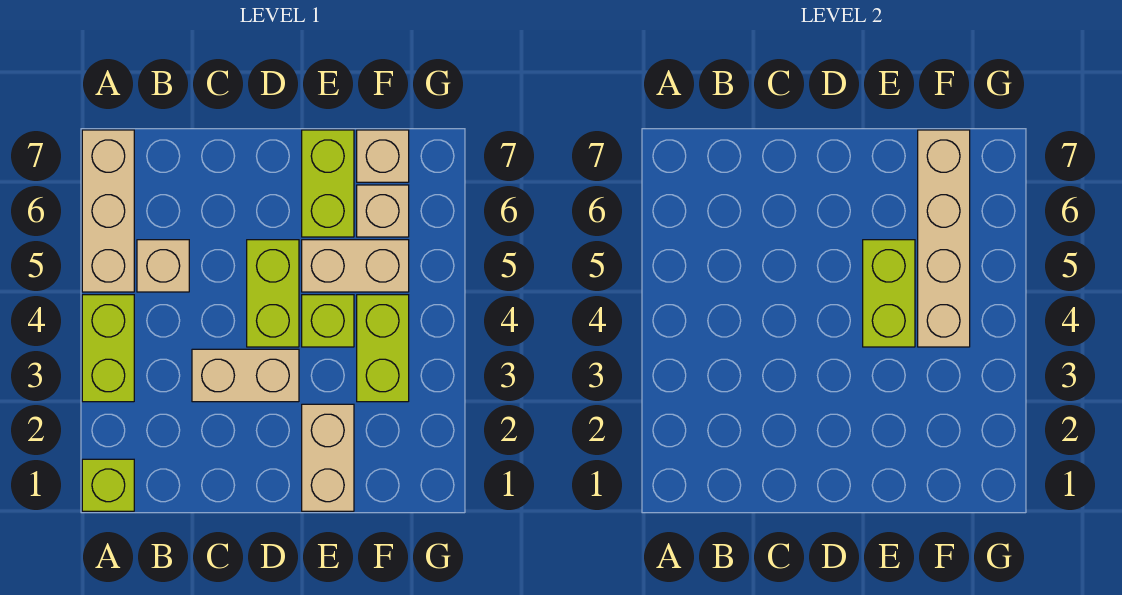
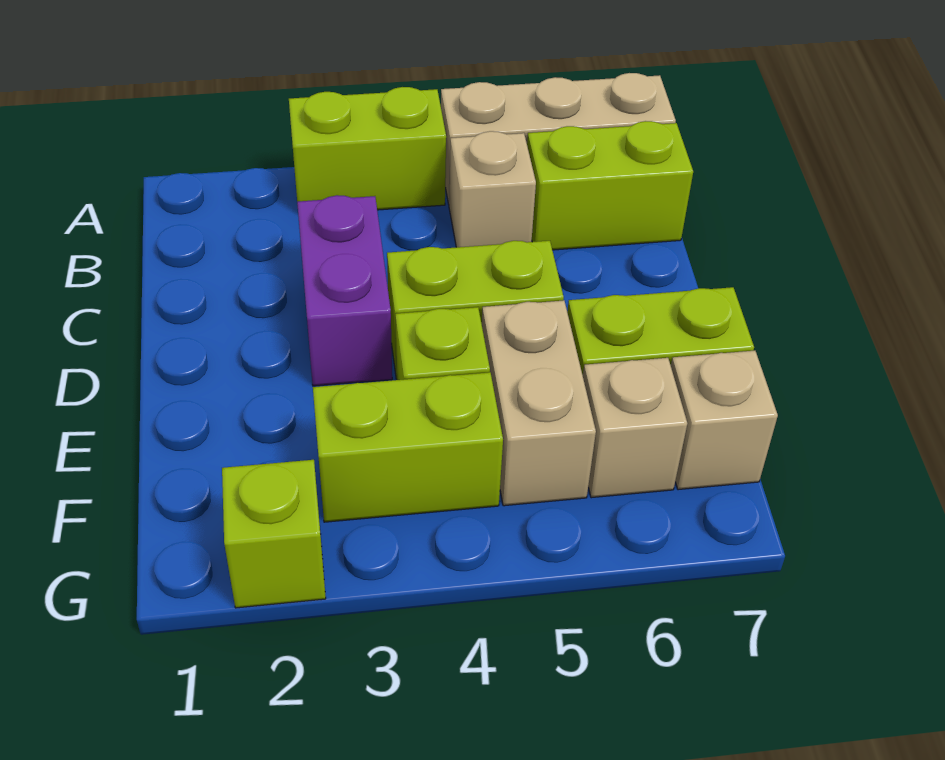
lime brick A1 level 1 -> lime brick G2 level 1
tan brick C3:D3 level 1 -> purple brick C3:D3 level 1
tan brick E1:E2 level 1 -> none
lime brick E4:E5 level 2 -> lime brick B6:B7 level 1
tan brick F4:F7 level 2 -> none

